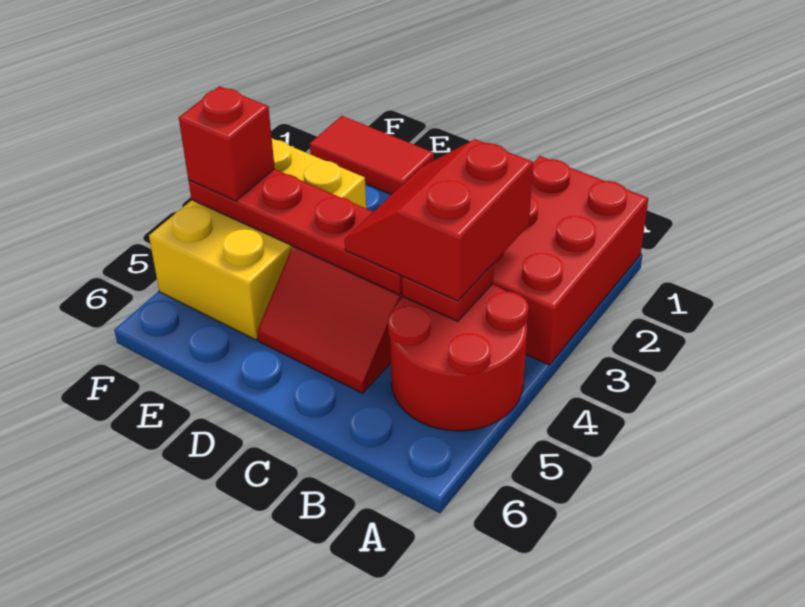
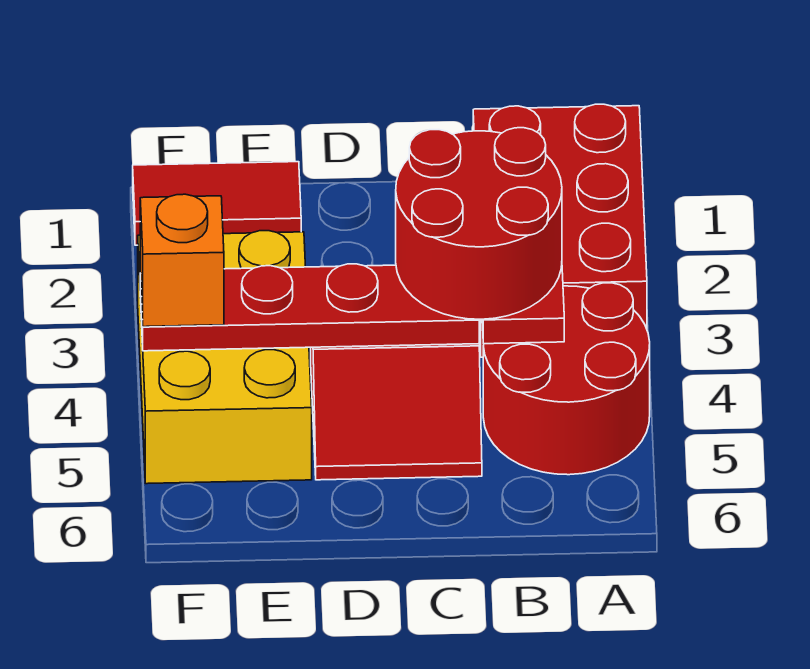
red slope B3:C4 level 3 top B -> red round brick B3:C4 level 3
red brick F4 level 3 -> orange brick F4 level 3

